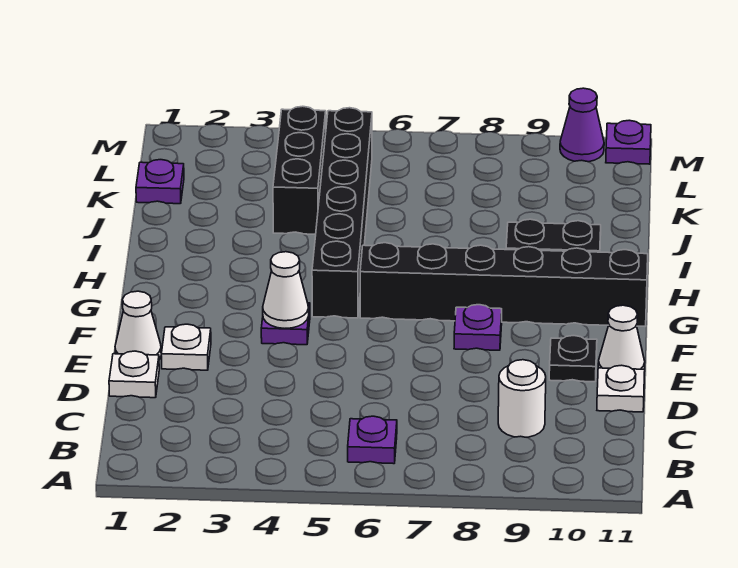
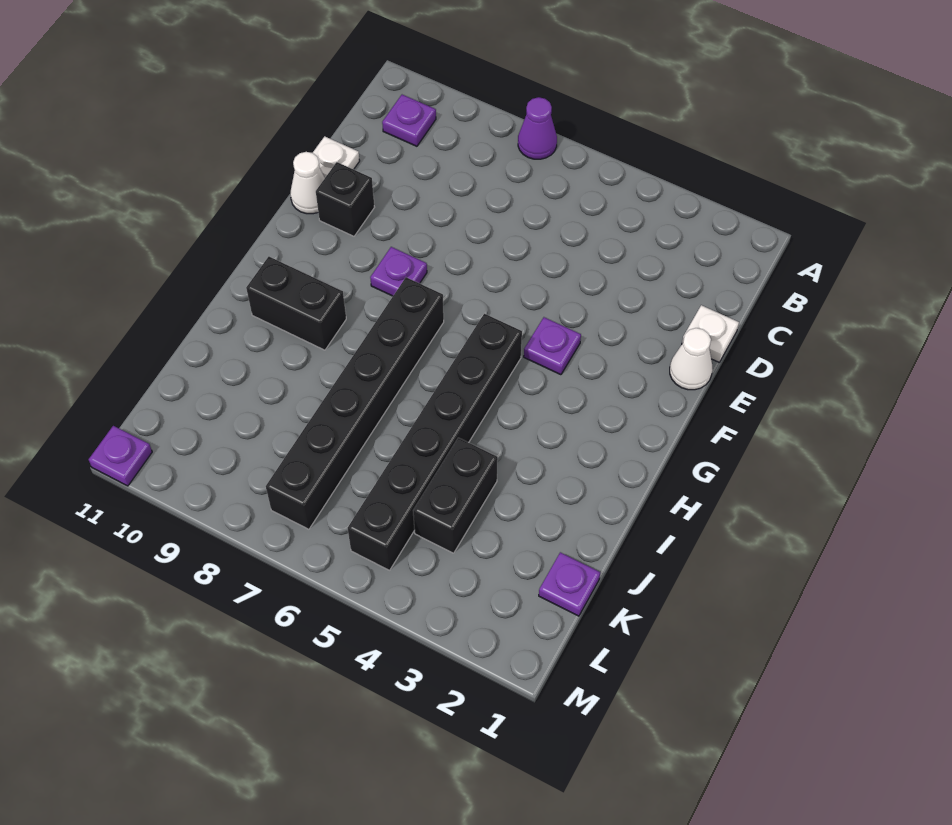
purple plate B6 level 1 -> purple plate B10 level 1
white round brick C9 level 1 -> none
white plate E2 level 1 -> none
black plate E10 level 1 -> black brick E10 level 1
white cone F4 level 2 -> none
black brick G6:G11 level 1 -> black brick G7:L7 level 1
black brick J4:L4 level 1 -> black brick J4:K4 level 1
purple cone M10 level 1 -> purple cone A7 level 1

